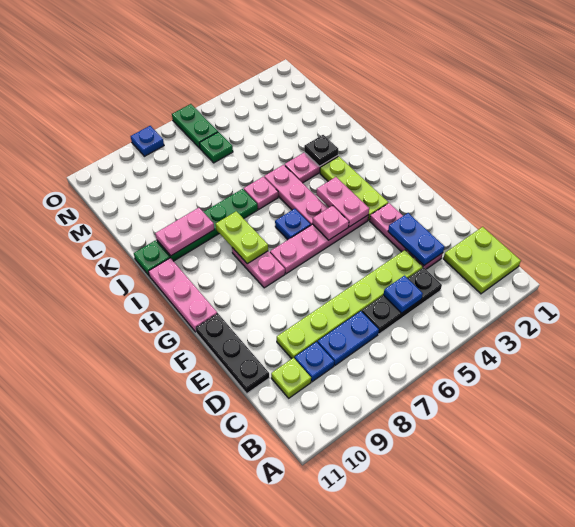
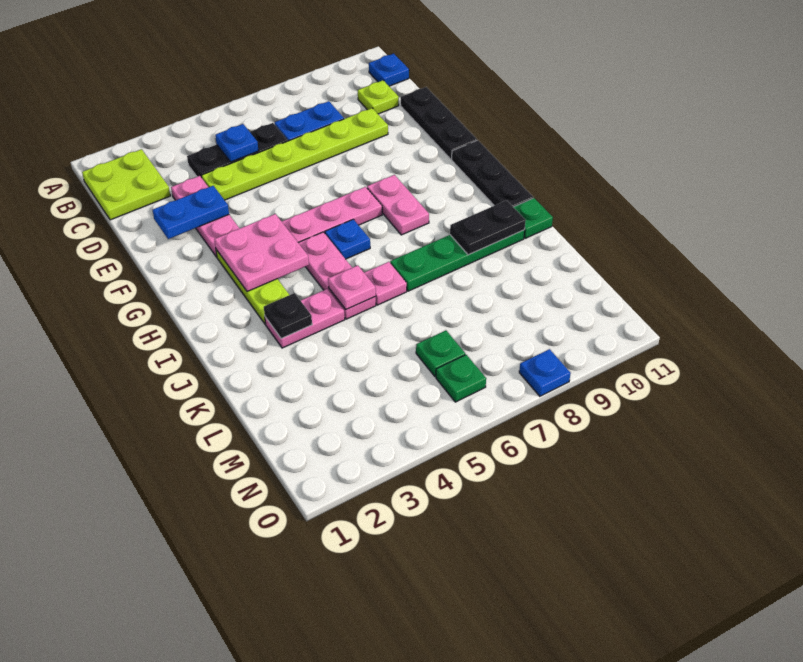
blue plate C9 level 1 -> blue plate B11 level 1
blue plate D3:E3 level 2 -> blue plate E2:E3 level 2
pink plate G4:H4 level 2 -> pink plate G3:H4 level 2
pink plate G5 level 2 -> pink plate J5 level 2
pink plate G11:I11 level 1 -> black plate G11:I11 level 1
lime plate H8:I8 level 2 -> none
pink plate J9:J10 level 2 -> black plate J9:J10 level 2
green plate N6:O6 level 1 -> green plate N6 level 1

